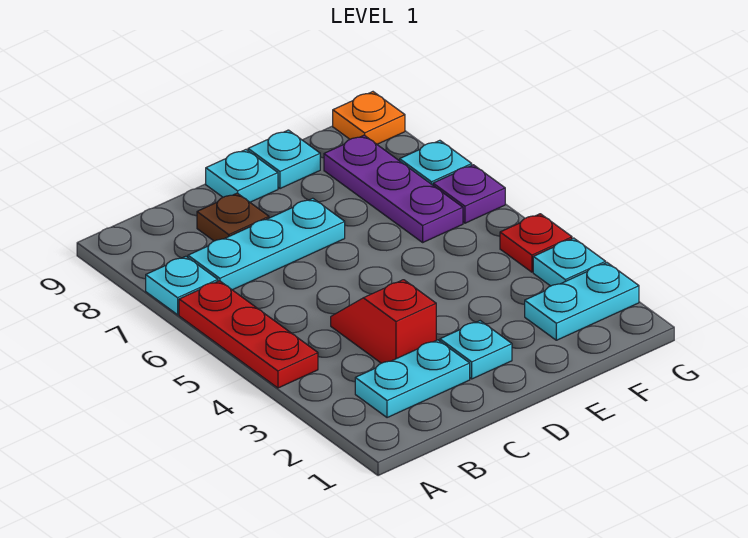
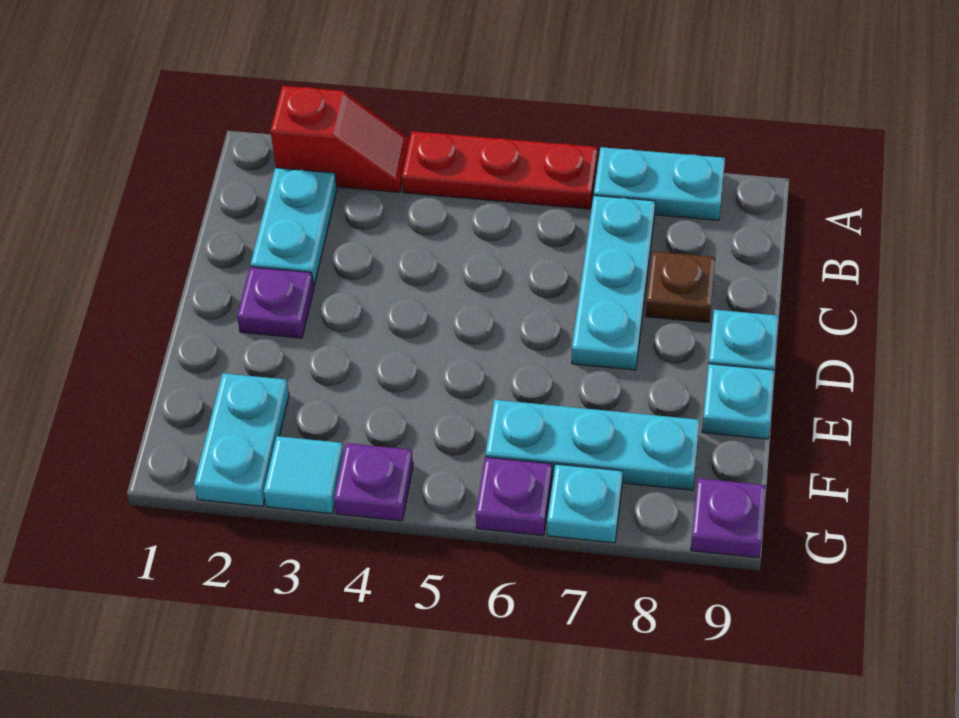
cyan plate A7 level 1 -> cyan plate A7:A8 level 1
red slope C3:C4 level 1 top 3 -> red slope A2:A3 level 1 top 2
cyan plate D2 level 1 -> purple plate D2 level 1
purple plate F6:F8 level 1 -> cyan plate F6:F8 level 1
cyan plate G3 level 1 -> cyan tile G3 level 1
red plate G4 level 1 -> purple plate G4 level 1
orange plate G9 level 1 -> purple plate G9 level 1

